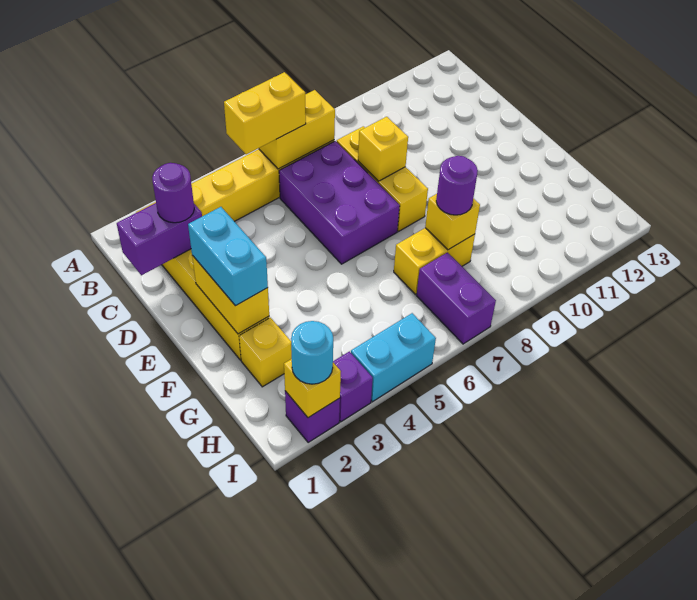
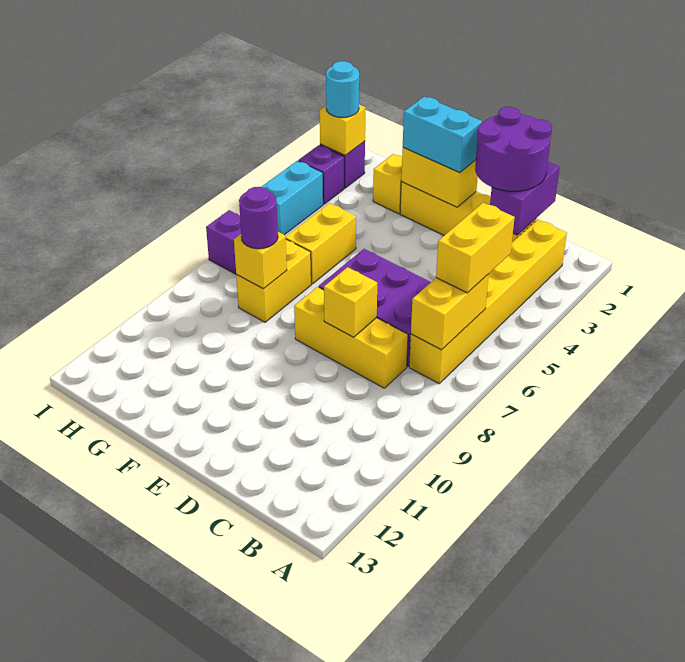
purple round brick C2 level 3 -> purple round brick C1:D2 level 3
none -> yellow brick G5:G6 level 1

